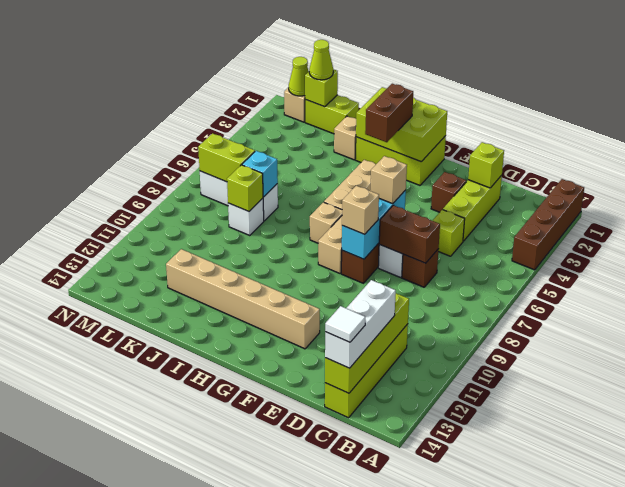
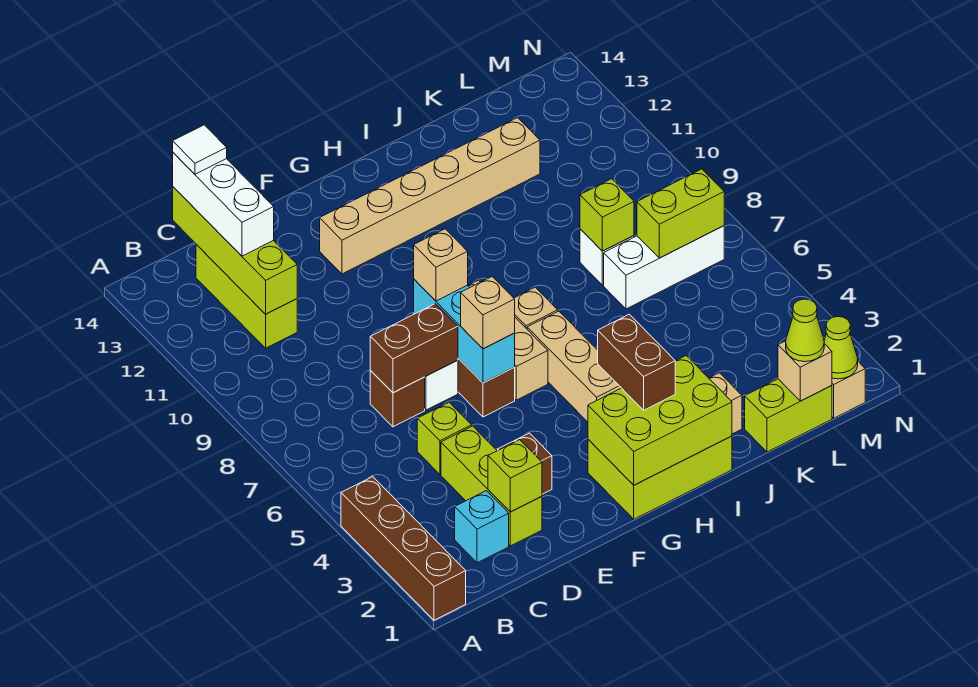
lime brick C11:C14 level 1 -> lime brick C11:C13 level 1
cyan brick K7 level 2 -> cyan brick C2 level 1
lime brick L1 level 2 -> tan brick L1 level 2

